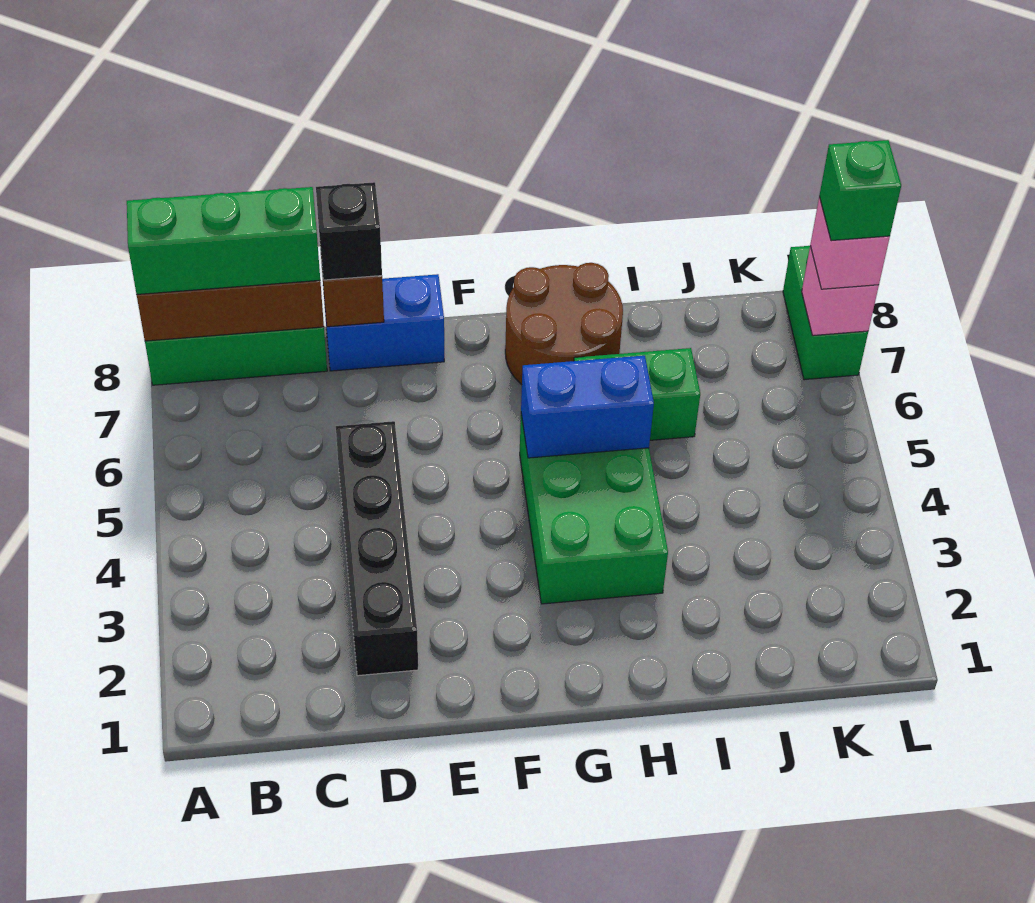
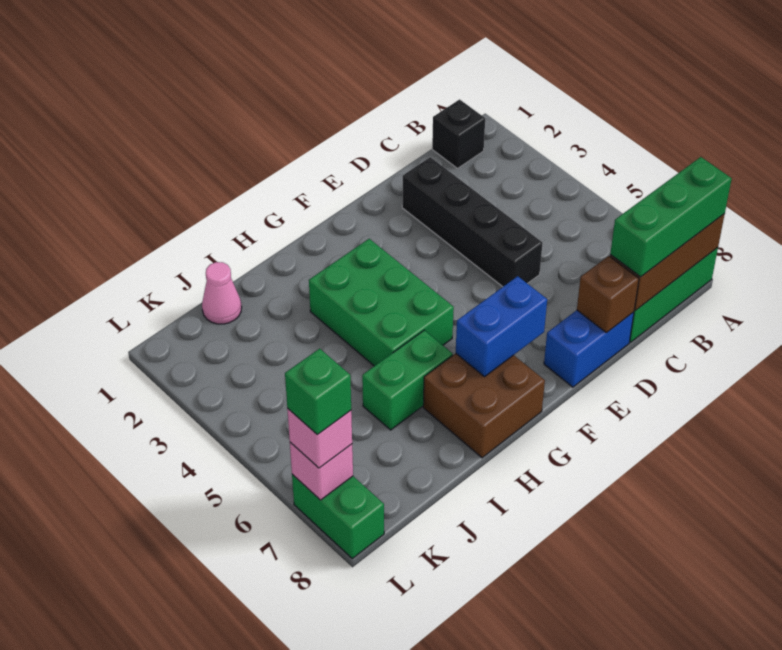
black brick D8 level 3 -> black brick B1 level 1
blue brick G5:H5 level 2 -> blue brick F7:G7 level 2
brown round brick G7:H8 level 1 -> brown brick G7:H8 level 1
none -> pink cone J1 level 1

